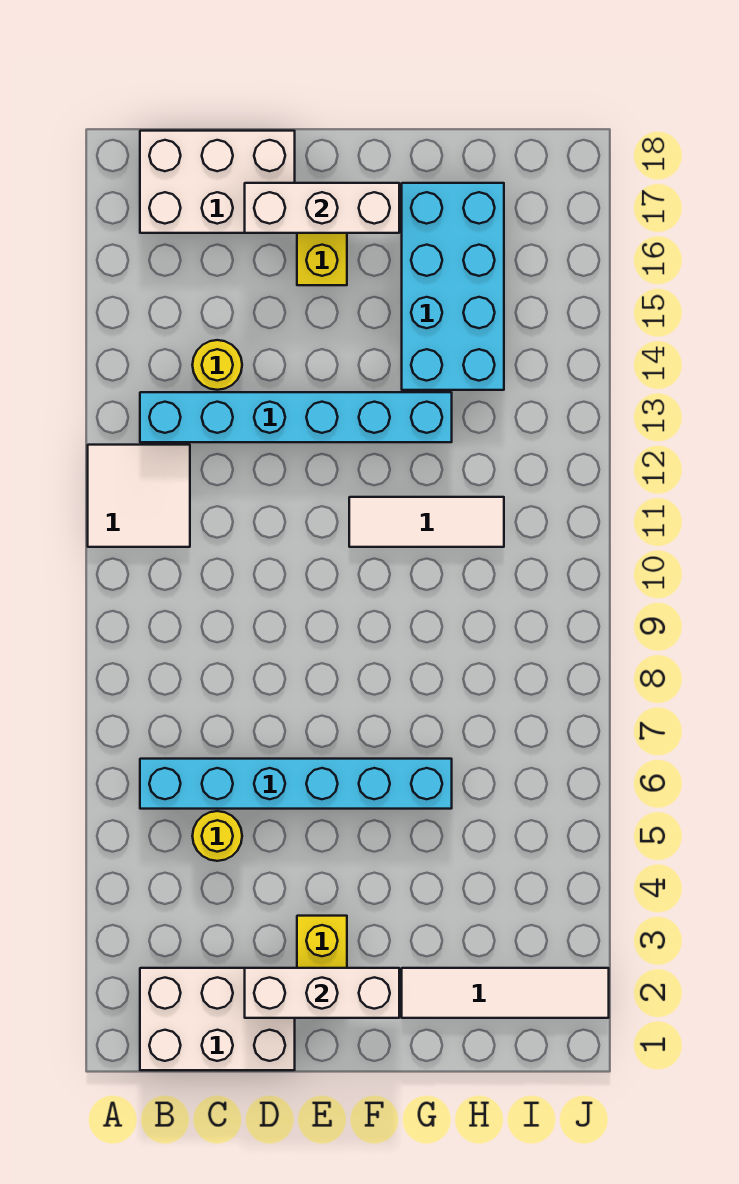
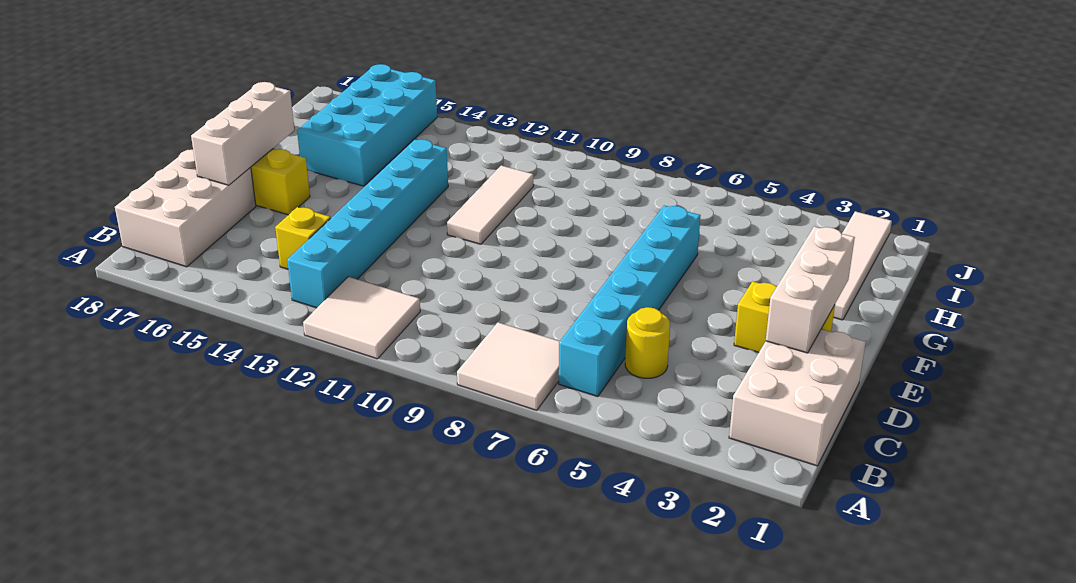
none -> white tile A7:B8 level 1
yellow round brick C14 level 1 -> yellow brick C14 level 1
cyan brick G14:H17 level 1 -> cyan brick G15:J16 level 1

